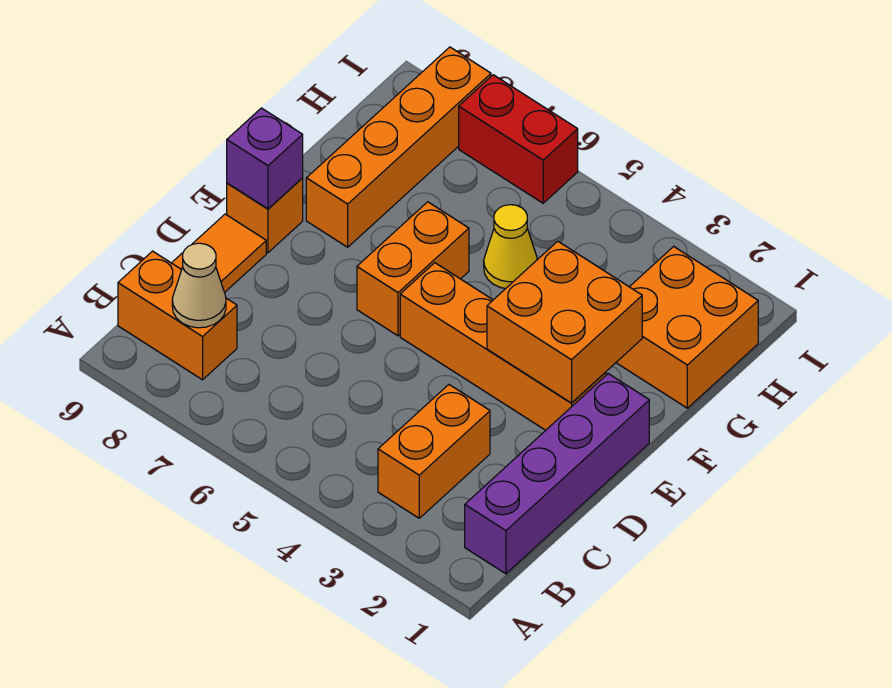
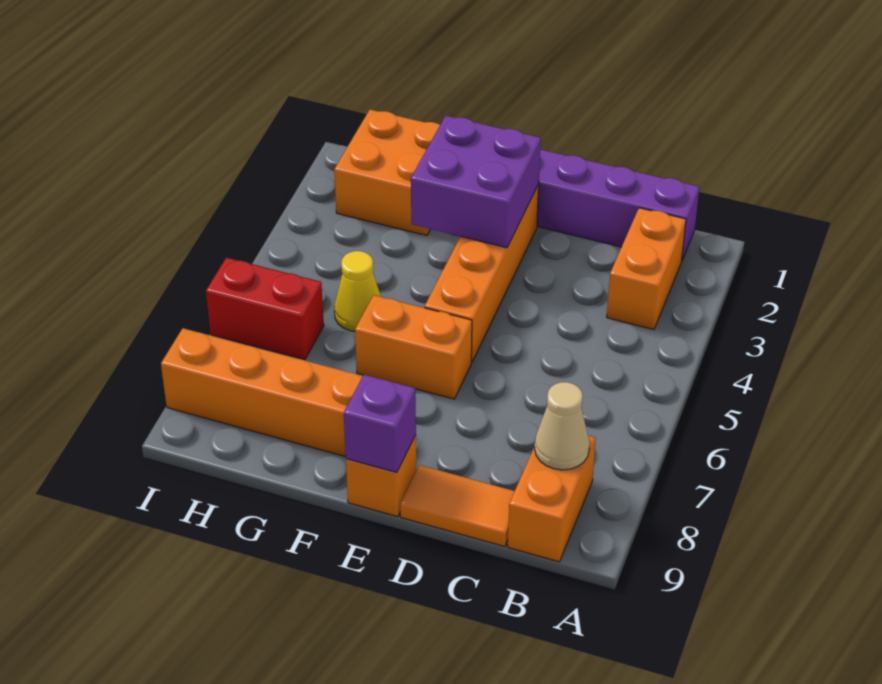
orange brick B3:C3 level 1 -> orange brick B2:B3 level 1
orange brick E2:F3 level 2 -> purple brick E2:F3 level 2
red brick I6:I7 level 1 -> red brick H6:I6 level 1

